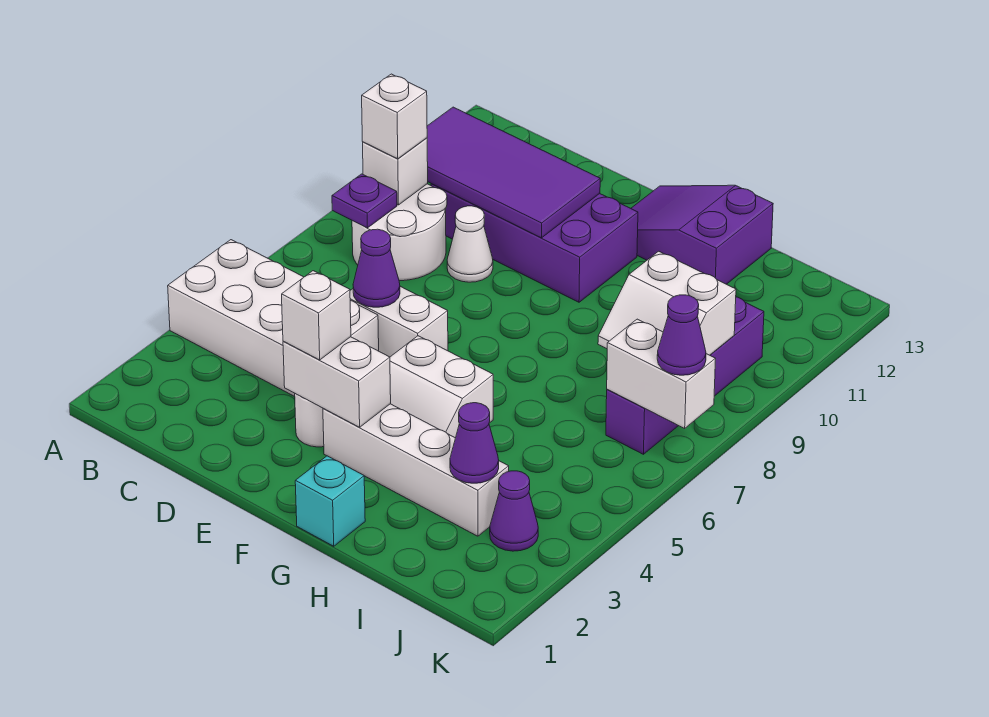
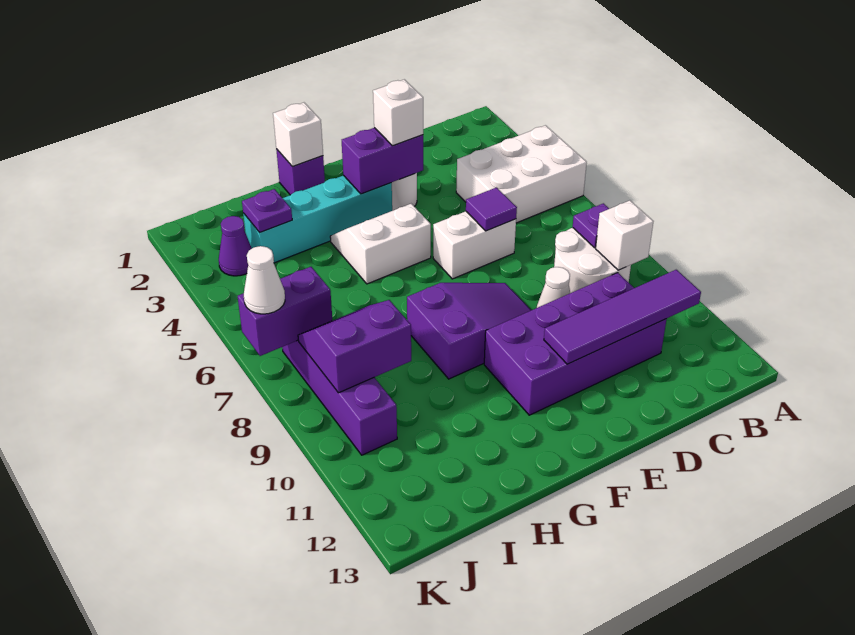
white brick A4:D5 level 1 -> white brick A4:C5 level 1
white brick B9 level 3 -> white brick G1 level 2
purple tile B10:E11 level 2 -> purple tile B11:E11 level 2
purple cone D6 level 2 -> purple tile D6 level 2
white brick E3:F3 level 2 -> purple brick E3:F3 level 2
white brick F3:I3 level 1 -> cyan brick F3:I3 level 1
purple slope F12:H13 level 1 top H -> purple slope E8:G9 level 1 top G
cyan brick G1 level 1 -> purple brick G1 level 1
purple cone I3 level 2 -> purple plate I3 level 2
white slope I8:J9 level 2 top 9 -> purple slope I8:J9 level 2 top 9
white brick J7:K7 level 2 -> purple brick J7:K7 level 2
purple cone K7 level 3 -> white cone K7 level 3

